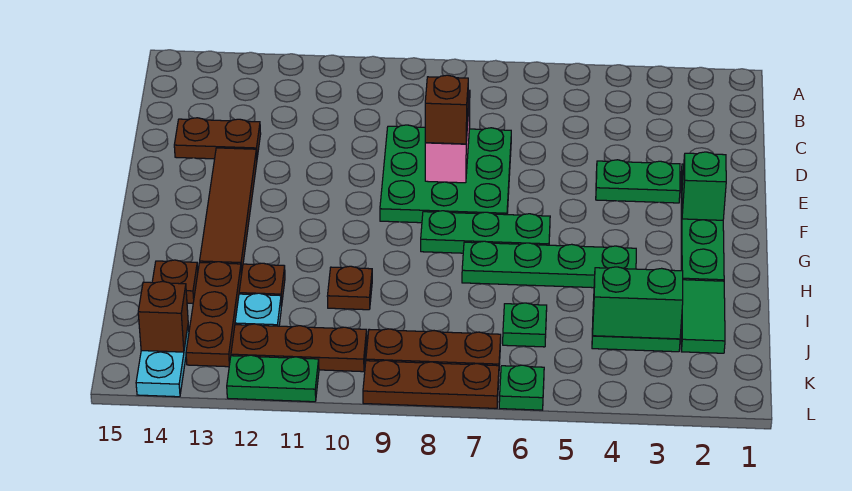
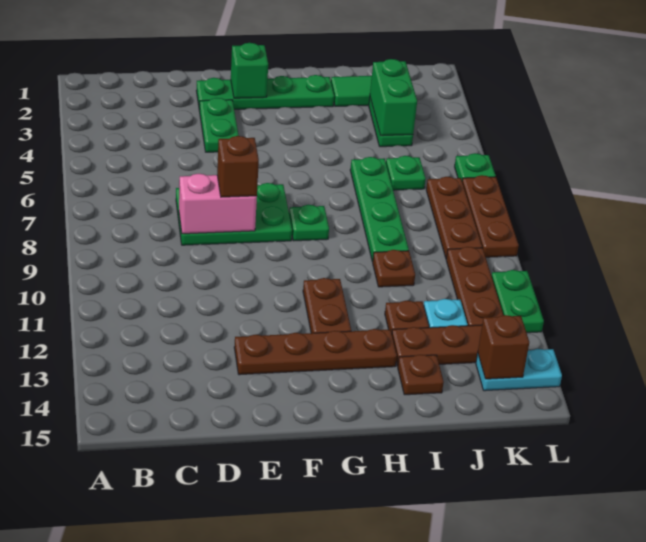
green plate D7:F9 level 1 -> green plate D7:F8 level 1
brown plate D13:D14 level 1 -> brown plate G11:G12 level 1
brown tile E13:H13 level 1 -> brown plate E13:H13 level 1
green plate G6:G8 level 1 -> green plate G8 level 1
green plate H4:H7 level 1 -> green plate I6:I9 level 1

